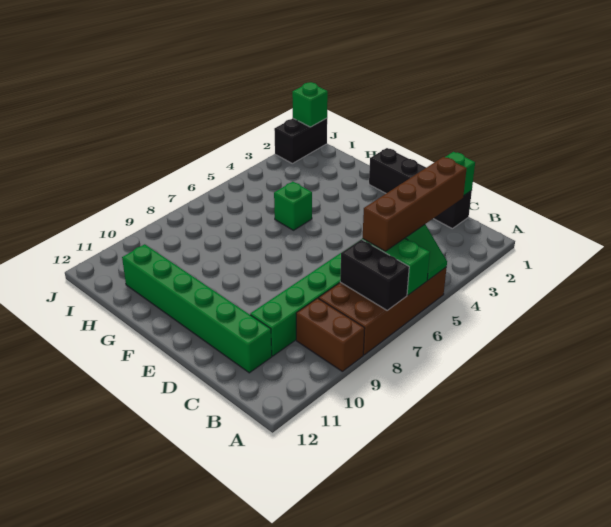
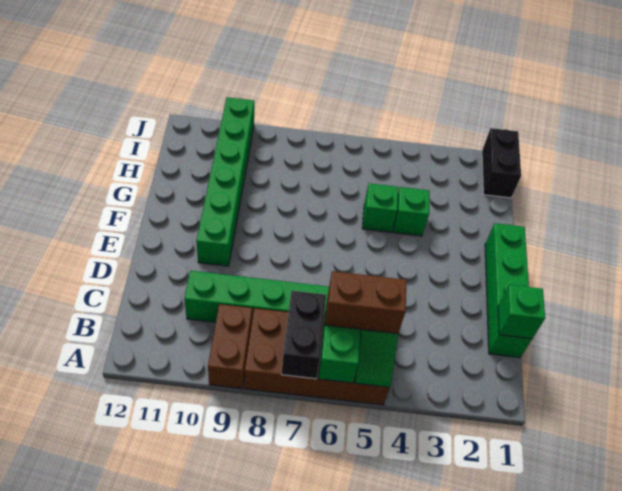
brown brick B3:B6 level 3 -> brown brick B5:B6 level 3
black brick C1:F1 level 1 -> green brick C1:F1 level 1
green brick C11:H11 level 1 -> green brick E10:J10 level 1
black brick J1:J2 level 1 -> black brick I1:J1 level 1
green brick J1 level 2 -> green brick G4 level 1

